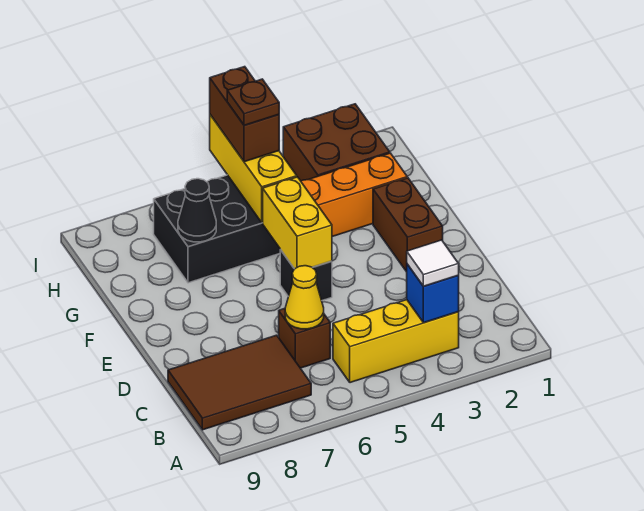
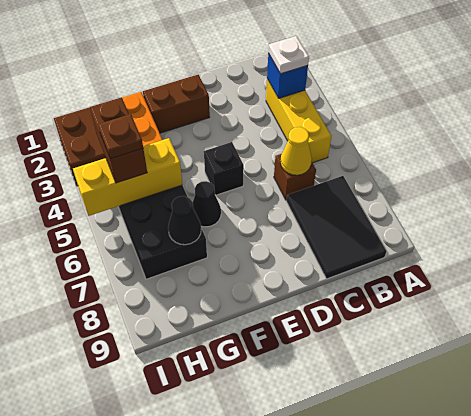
white tile B3 level 3 -> white plate B3 level 3
brown tile B7:C9 level 1 -> black tile B7:C9 level 1
yellow brick E5:F5 level 2 -> none
none -> black cone F6 level 1
brown brick H5:I5 level 3 -> brown brick H4:H5 level 3

